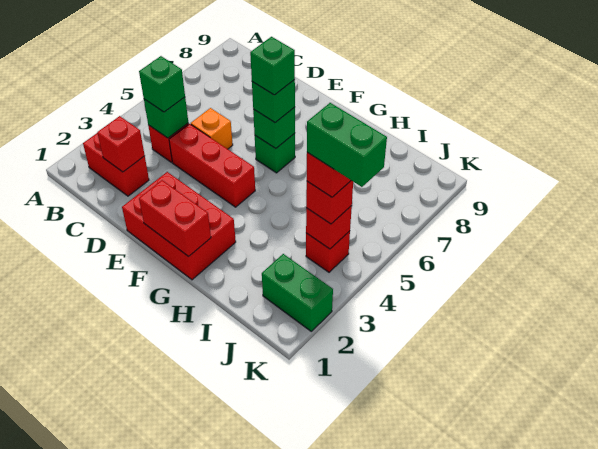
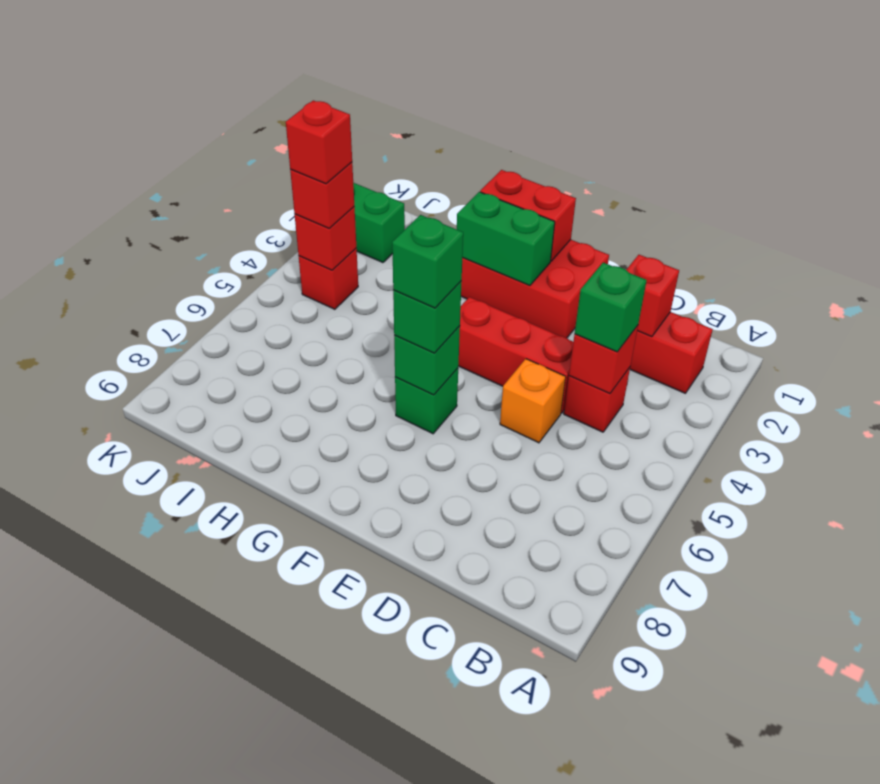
green brick C4 level 2 -> red brick C4 level 2
green brick J4:K4 level 5 -> green brick F2:G2 level 2

